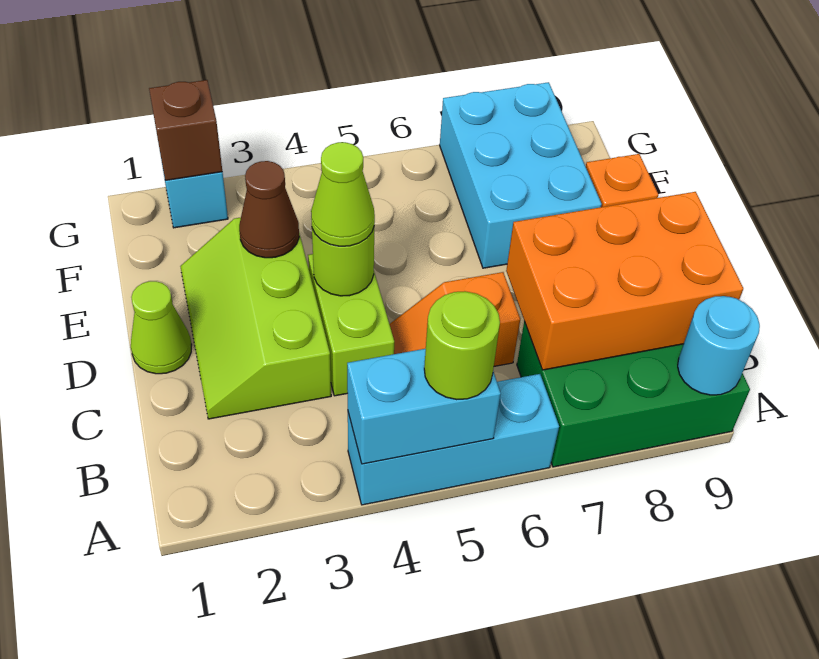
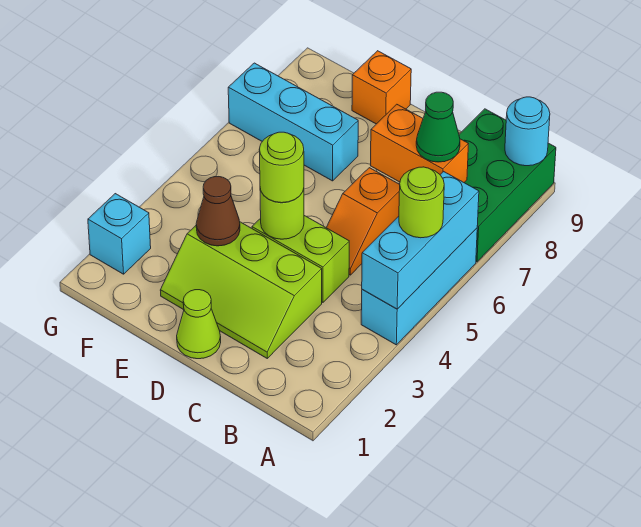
cyan brick A4:A5 level 2 -> cyan brick A4:A6 level 2
orange brick B7:C9 level 2 -> orange brick B7:C7 level 2
none -> green cone B7 level 3
lime cone D4 level 3 -> lime round brick D4 level 3
cyan brick E7:G8 level 1 -> cyan brick E7:G7 level 1
brown brick G2 level 2 -> none

